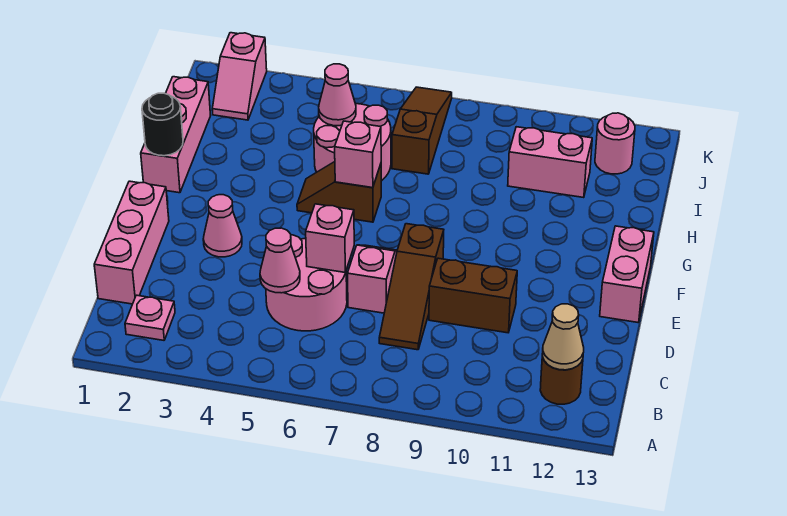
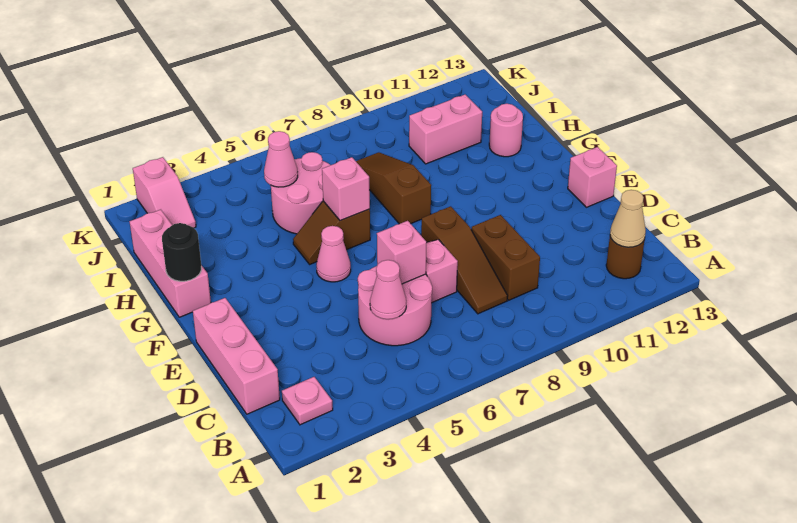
brown brick D9:D10 level 1 -> brown brick C9:D9 level 1
pink cone E3 level 1 -> pink cone F5 level 1
pink brick E13:F13 level 1 -> pink brick E13 level 1
brown slope I7:K7 level 1 top I -> brown slope G8:I8 level 1 top G
pink round brick J12 level 1 -> pink round brick H12 level 1

